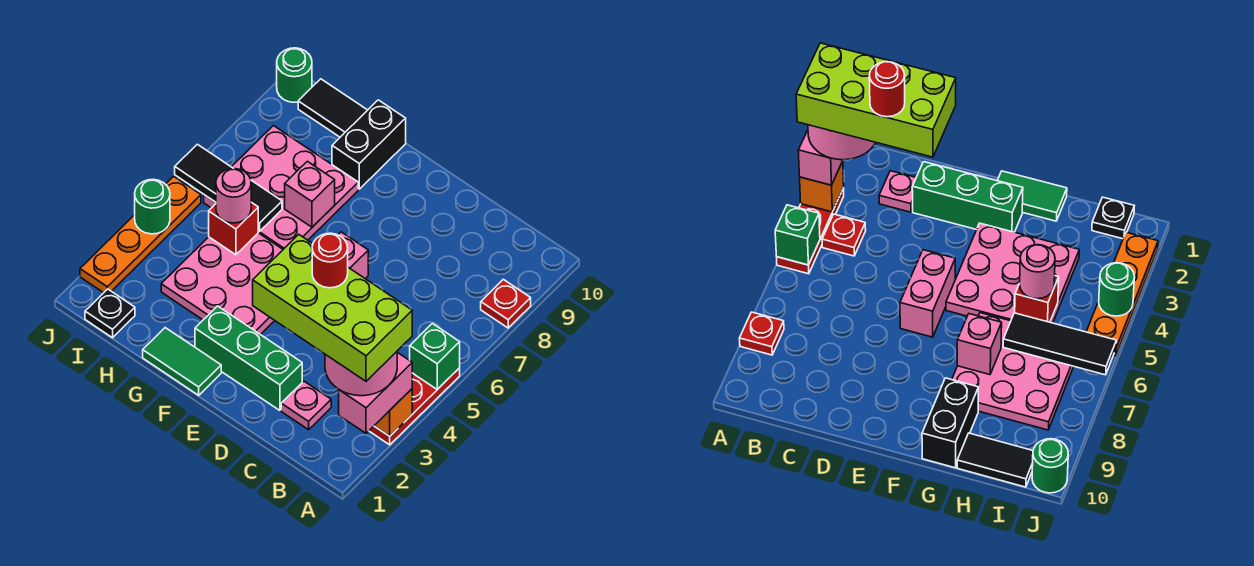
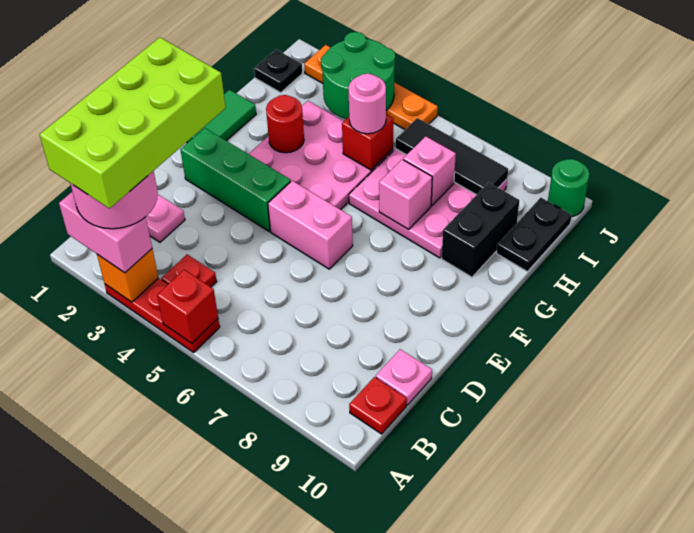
green brick A5 level 2 -> red brick A5 level 2
red plate A8 level 1 -> red plate B10 level 1
red round brick C3 level 6 -> red round brick G3 level 2
none -> pink plate C10 level 1
green brick D2:F2 level 1 -> green brick E2:E4 level 1
black brick G9:G10 level 1 -> black brick G9:H9 level 1
black tile H6:J6 level 2 -> black tile I6:I8 level 2
none -> pink brick H7 level 2
black tile H10:I10 level 1 -> black plate H10:I10 level 1
green round brick J4 level 2 -> green round brick I3:J4 level 2

